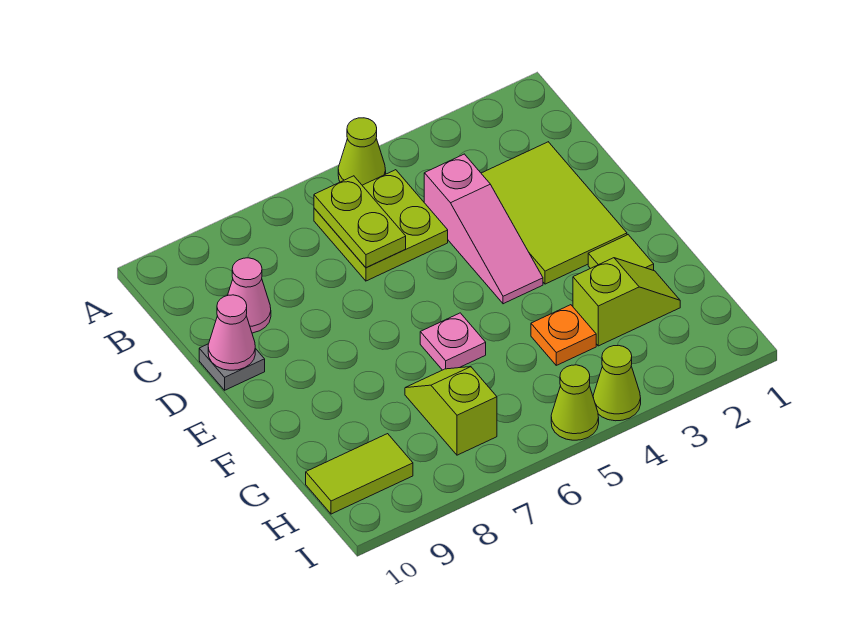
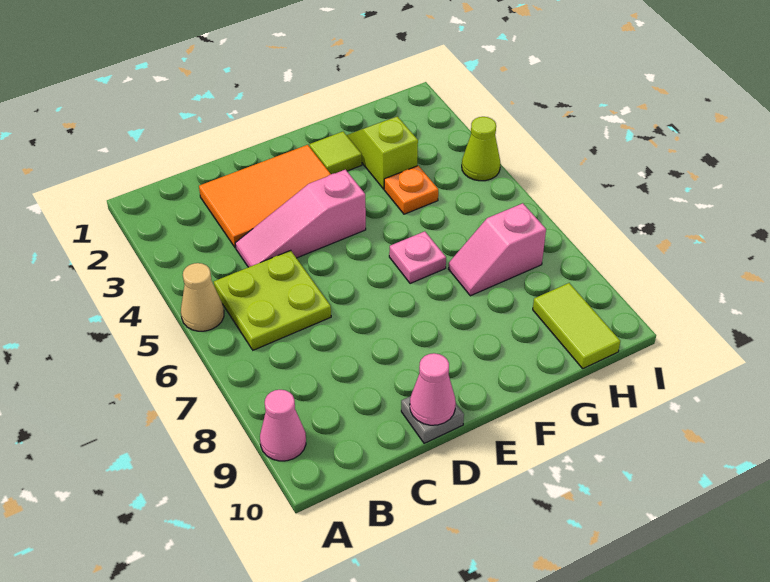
lime cone A5 level 1 -> tan cone A5 level 1
lime plate B6:C6 level 2 -> none
lime tile C2:E3 level 1 -> orange tile C2:E3 level 1
pink slope C4:E4 level 1 top C -> pink slope C4:E4 level 1 top E
pink cone C9 level 1 -> pink cone A9 level 1
lime slope G7:H7 level 1 top H -> pink slope G7:H7 level 1 top H
lime cone I5 level 1 -> none

